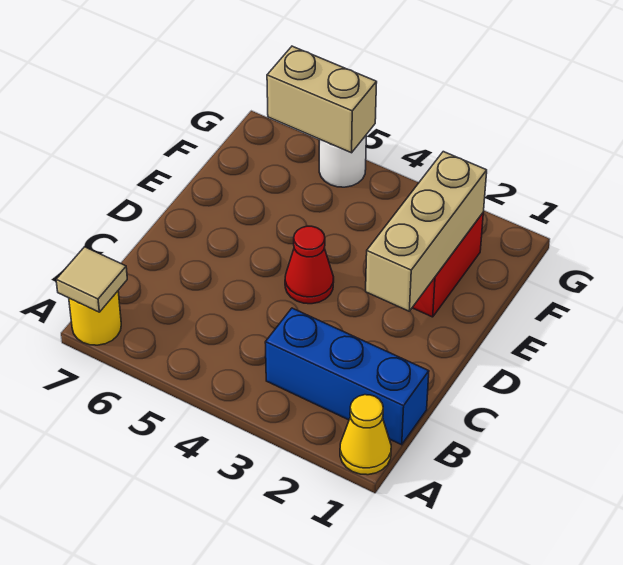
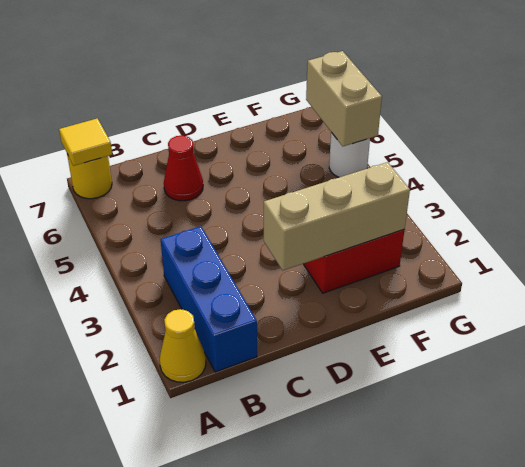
tan tile A7 level 2 -> yellow tile A7 level 2
red cone D4 level 1 -> red cone C6 level 1

